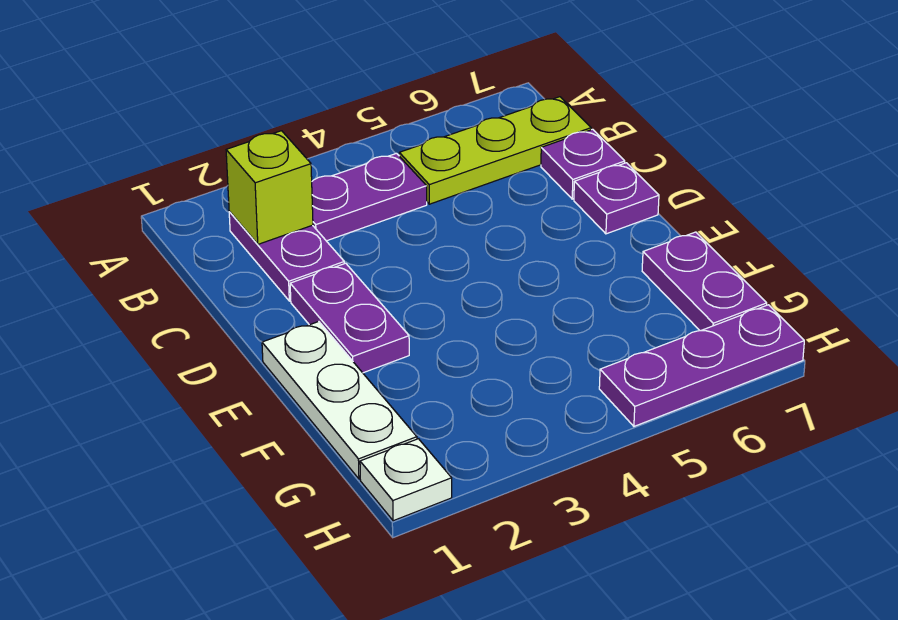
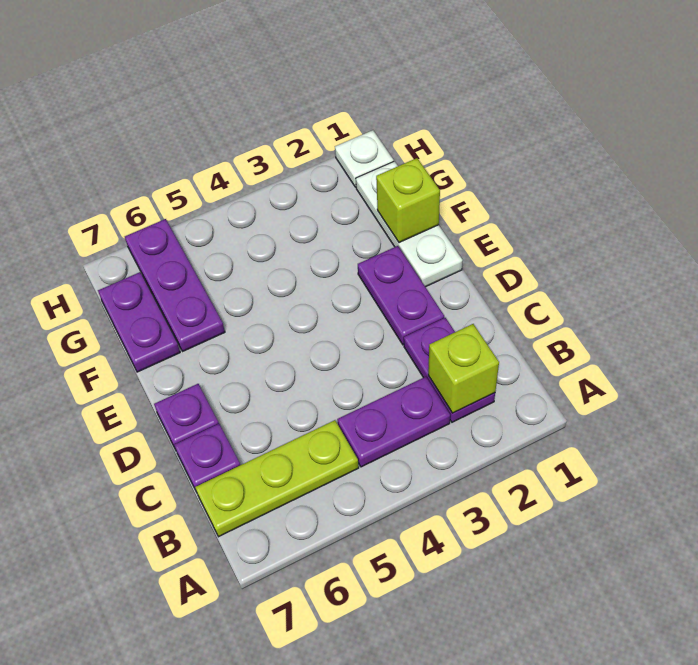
none -> lime brick F1 level 2
purple plate H5:H7 level 1 -> purple plate F6:H6 level 1

